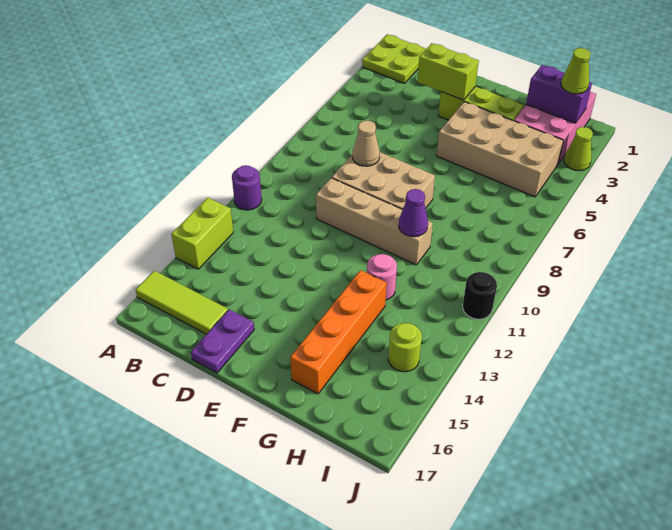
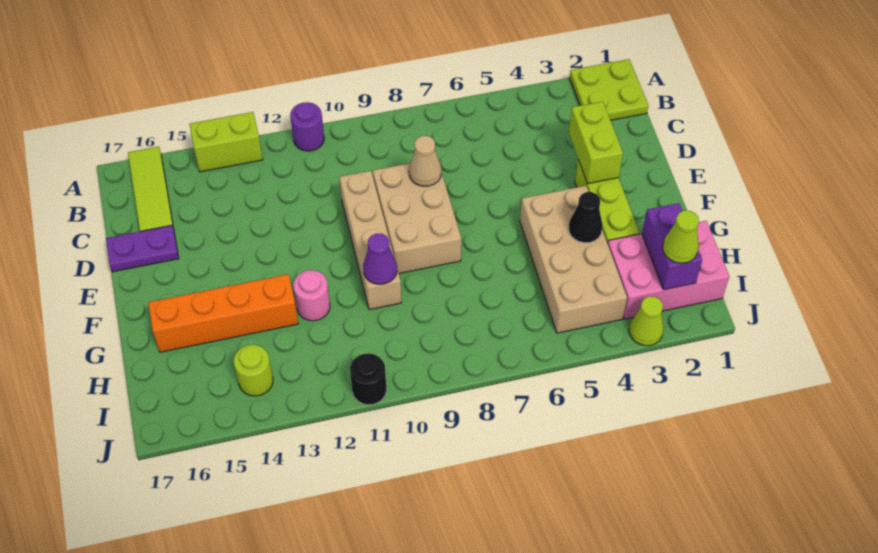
none -> black cone G4 level 2

